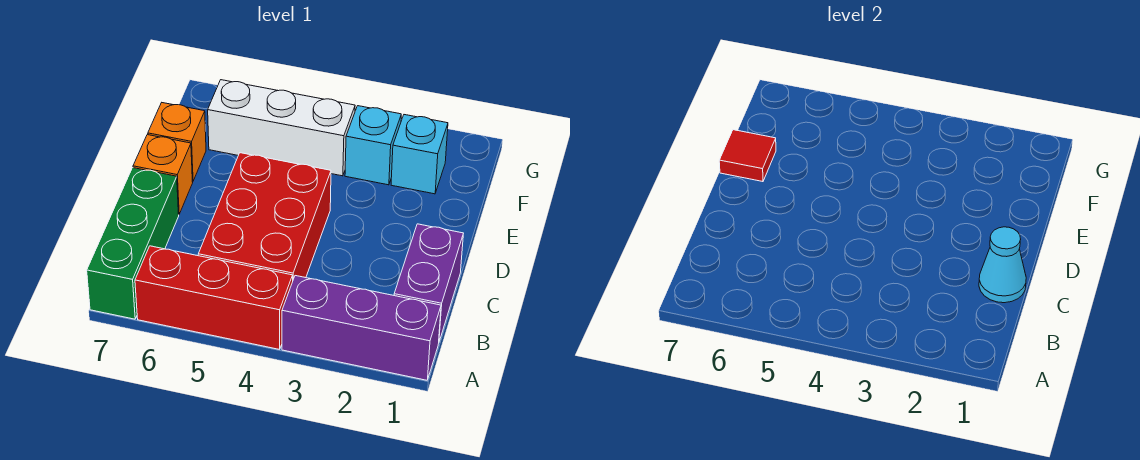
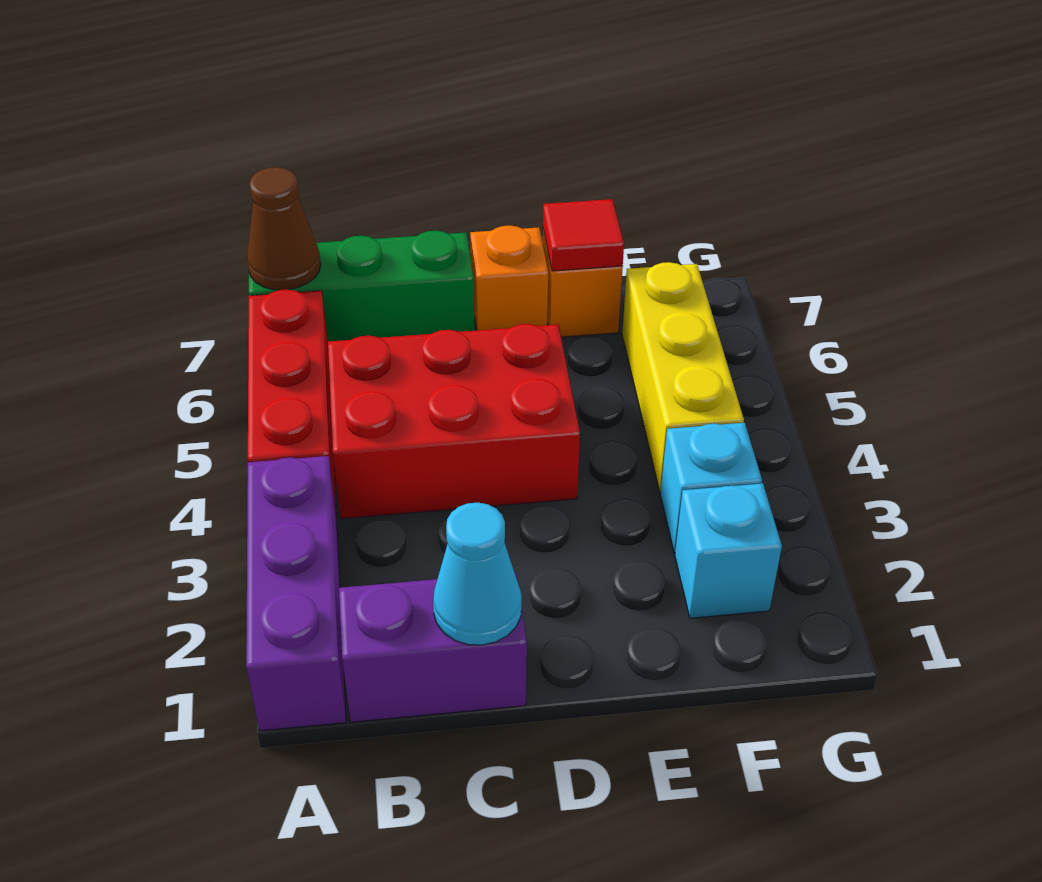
none -> brown cone A7 level 2
white brick F4:F6 level 1 -> yellow brick F4:F6 level 1

